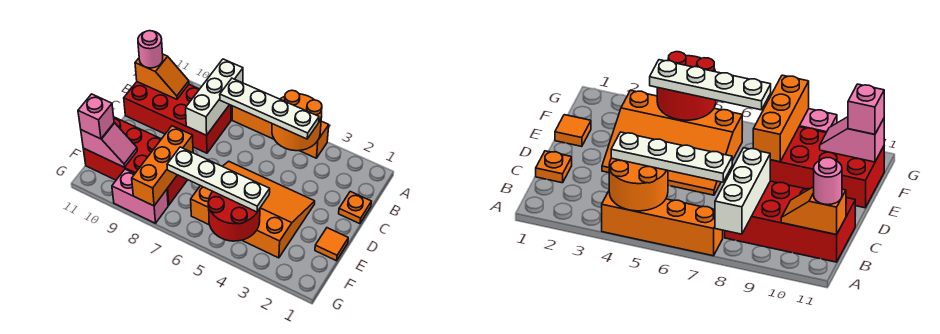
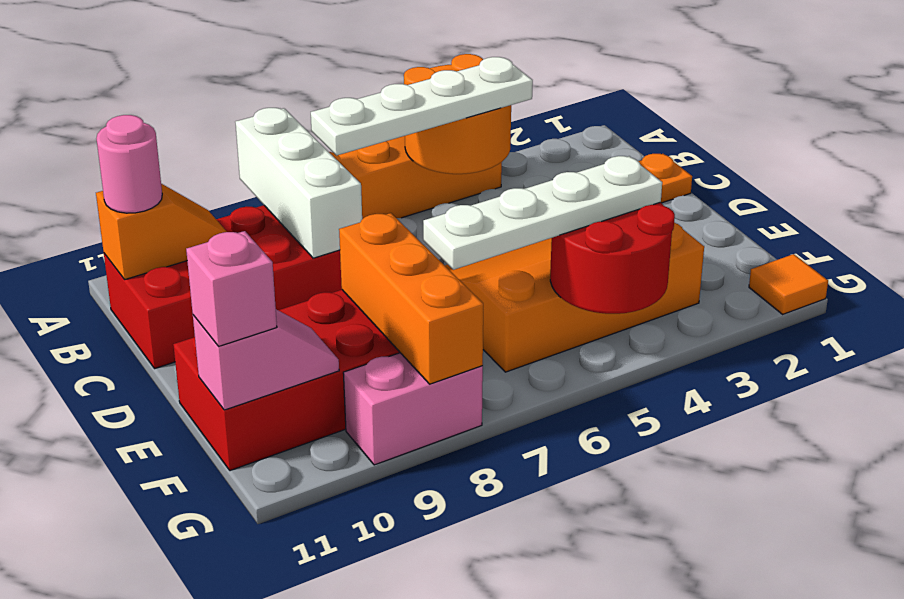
orange tile E1 level 1 -> orange tile G1 level 1

